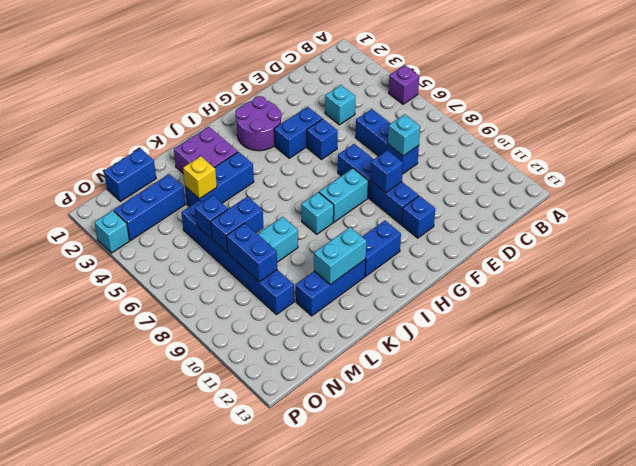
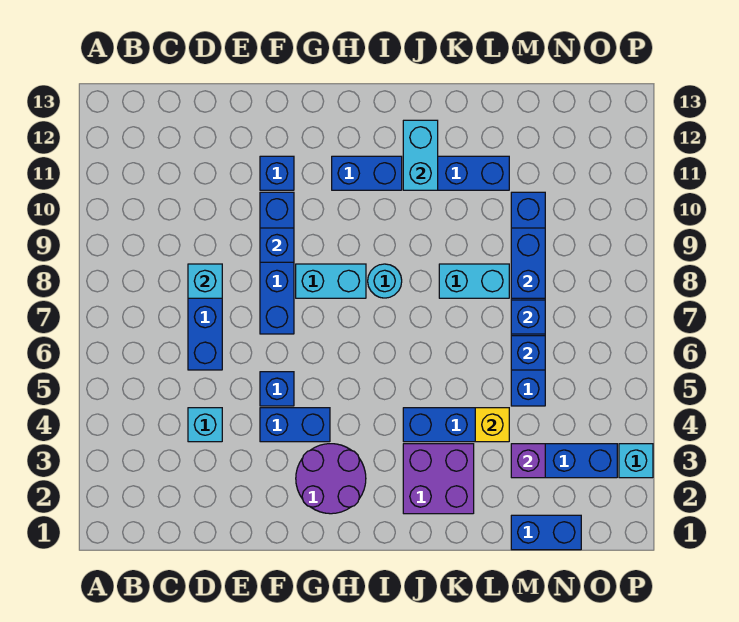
purple brick A5 level 1 -> purple brick M3 level 2
cyan brick I8 level 1 -> cyan round brick I8 level 1
cyan brick J11:K11 level 2 -> cyan brick J11:J12 level 2
blue brick L7:M7 level 2 -> blue brick M7 level 2

